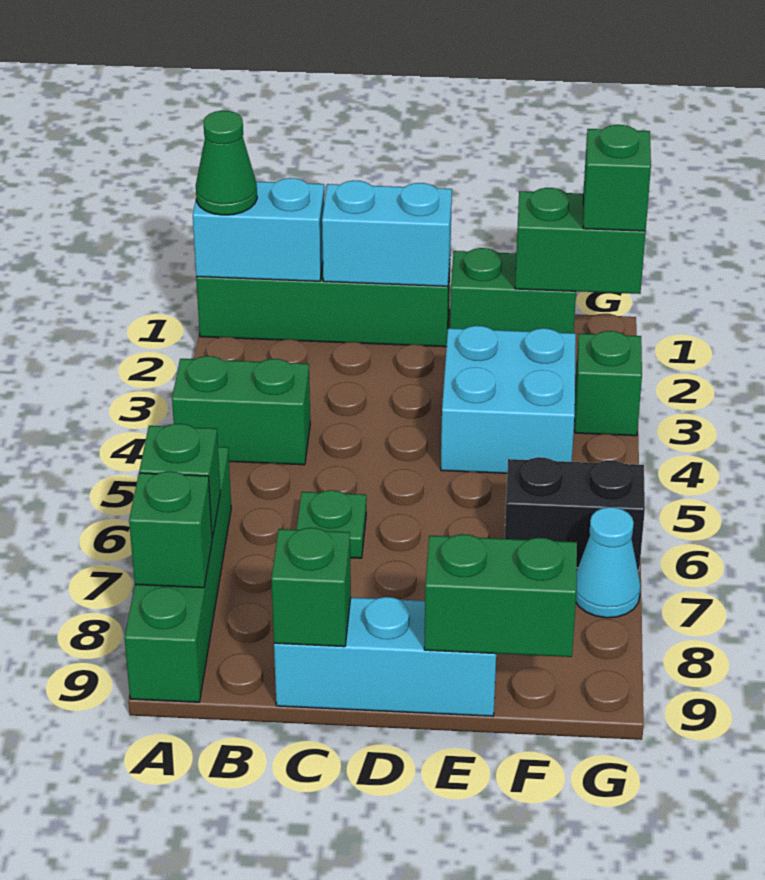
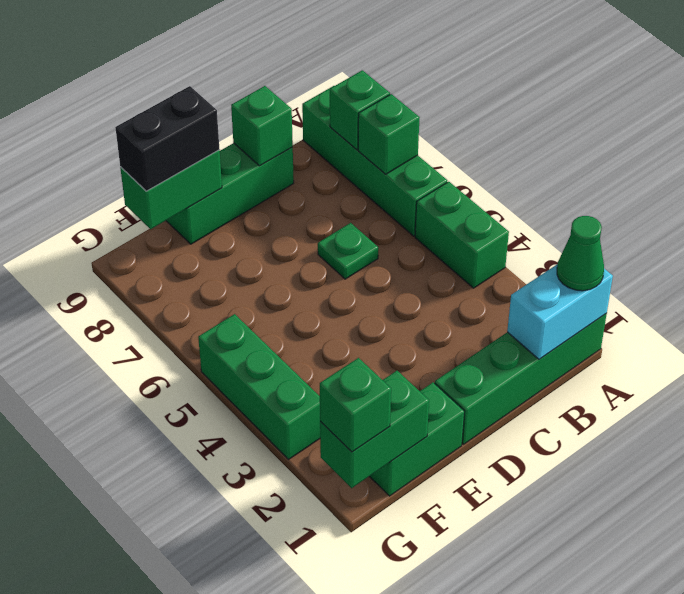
green brick A4:B4 level 1 -> green brick A4:A5 level 1
cyan brick C1:D1 level 2 -> none
cyan brick C9:E9 level 1 -> green brick C9:E9 level 1
cyan brick E3:F4 level 1 -> none
black brick F6:G6 level 1 -> black brick E9:F9 level 3
green brick G3 level 1 -> green brick G3:G5 level 1
cyan cone G7 level 1 -> none

